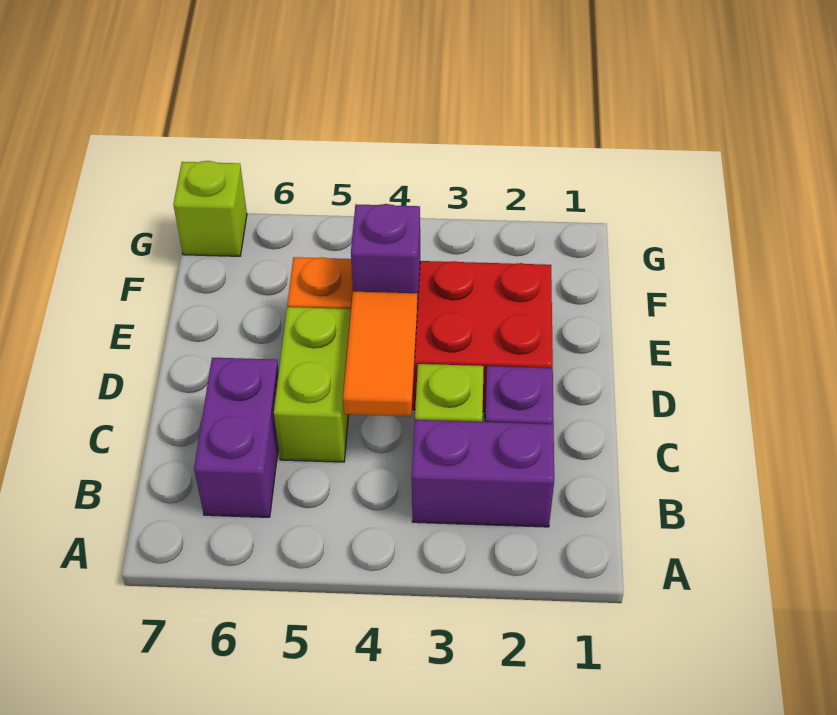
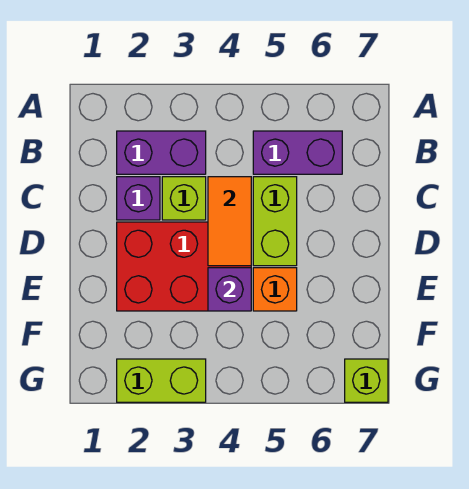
purple brick B6:C6 level 1 -> purple brick B5:B6 level 1
none -> lime brick G2:G3 level 1

